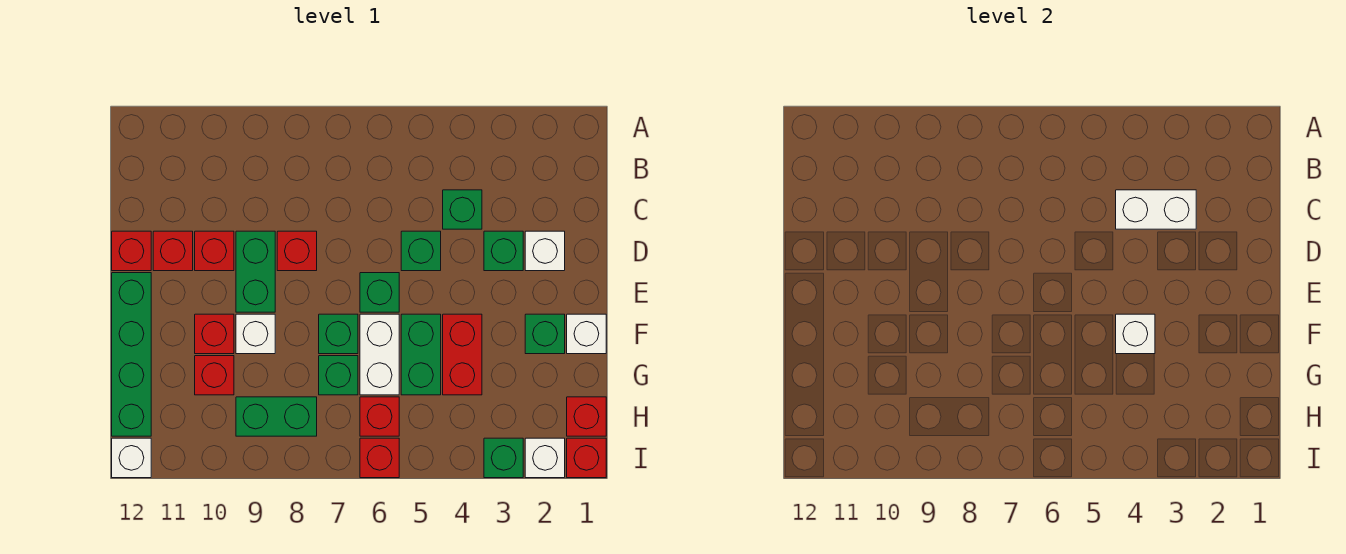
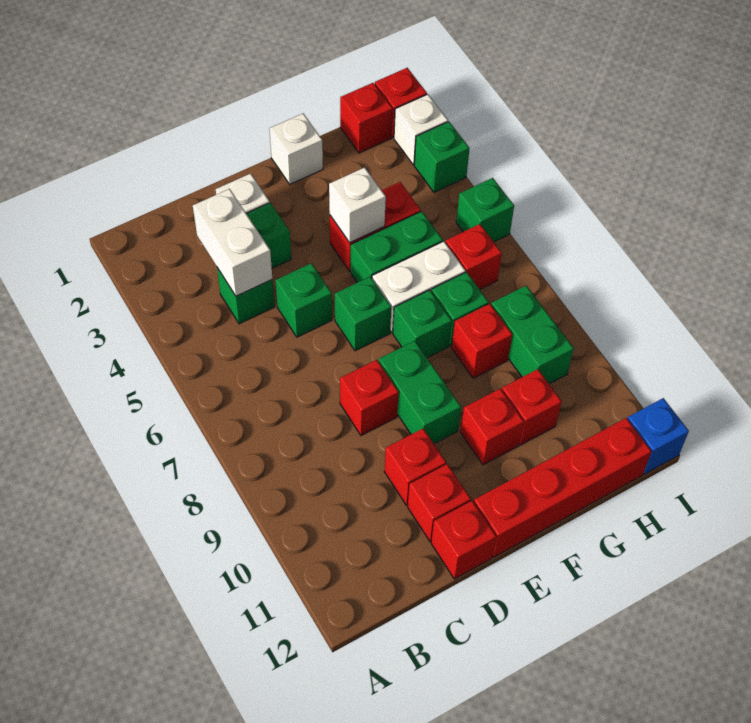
green brick D9:E9 level 1 -> green brick E8:E9 level 1
green brick E12:H12 level 1 -> red brick E12:H12 level 1
green brick F2 level 1 -> green brick I5 level 1
white brick F9 level 1 -> none
red brick I6 level 1 -> red brick G8 level 1
white brick I12 level 1 -> blue brick I12 level 1

